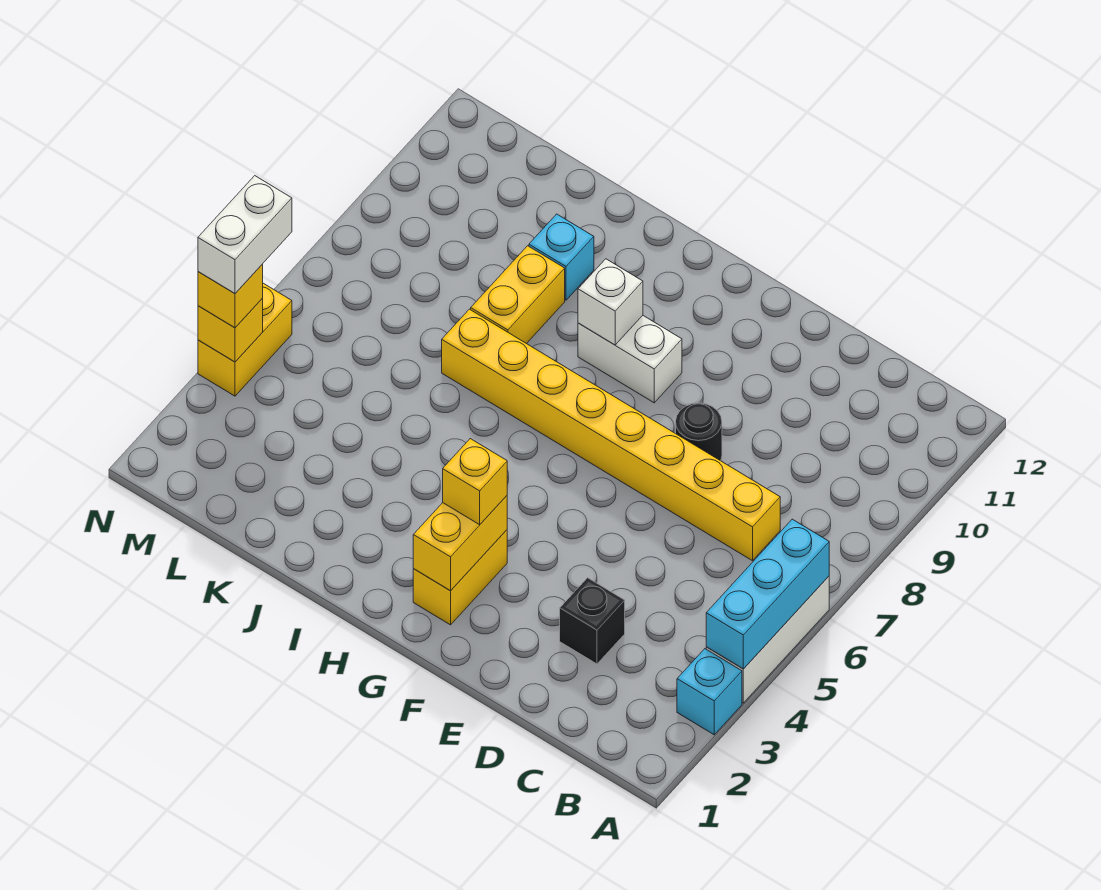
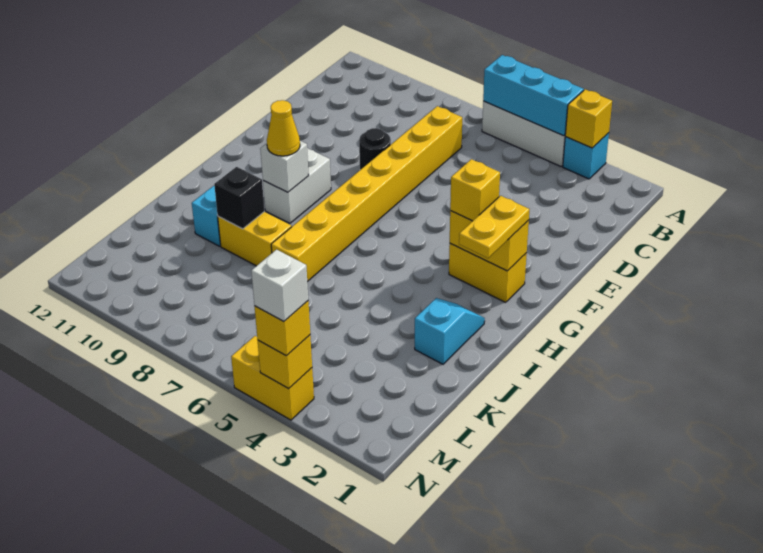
none -> yellow brick A3 level 2
black brick D3 level 1 -> black brick J9 level 2
none -> yellow plate G2:H2 level 3
none -> yellow cone H9 level 3
none -> cyan slope I2:J2 level 1 top J
white brick N4:N5 level 4 -> white brick N4 level 4

